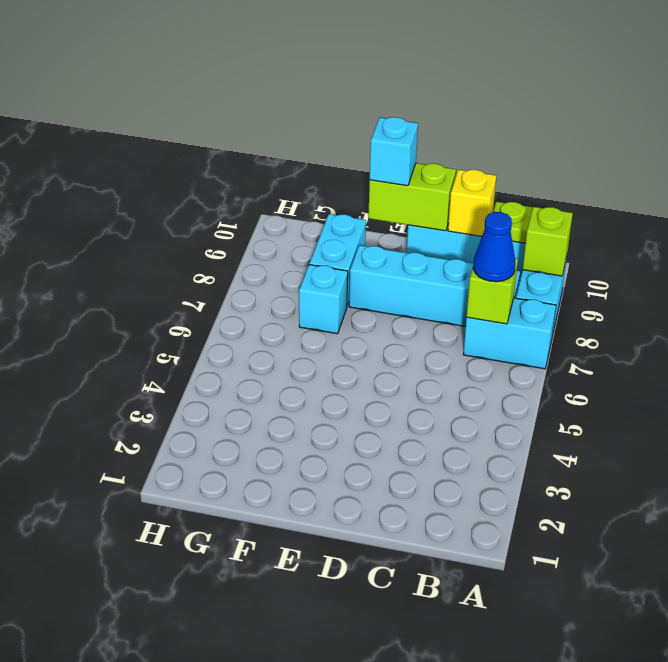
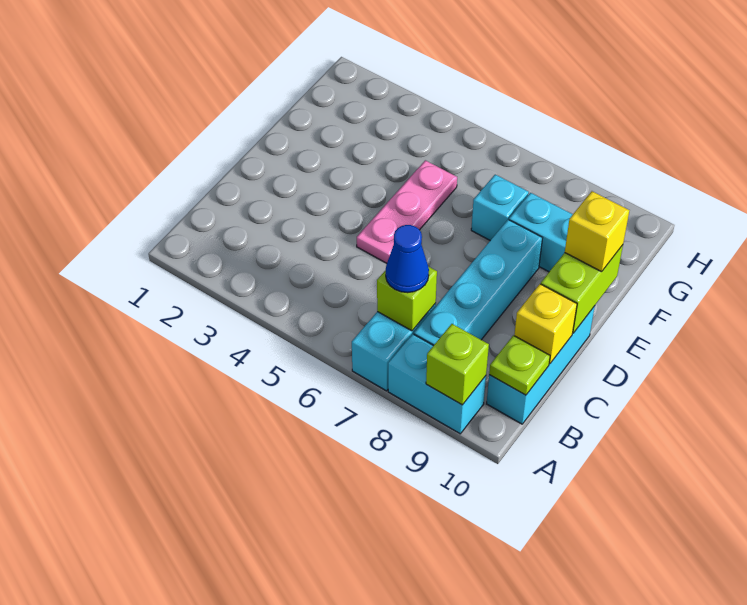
none -> pink plate D5:F5 level 1
cyan brick E10 level 3 -> yellow brick E10 level 3

